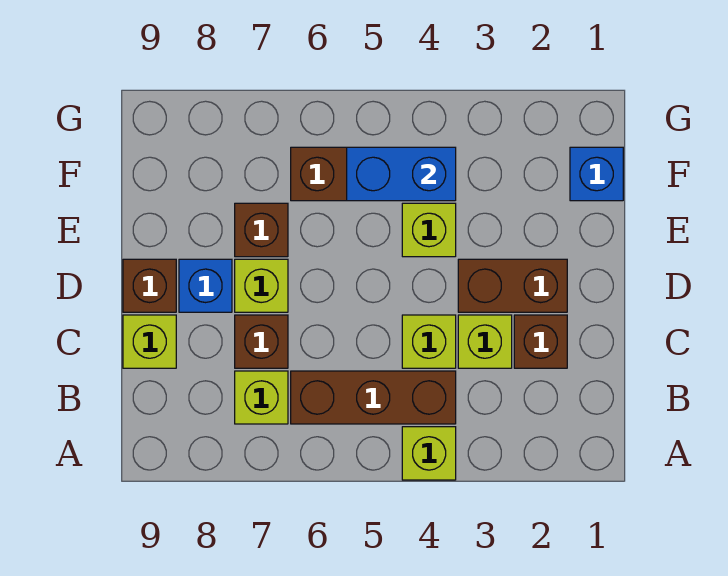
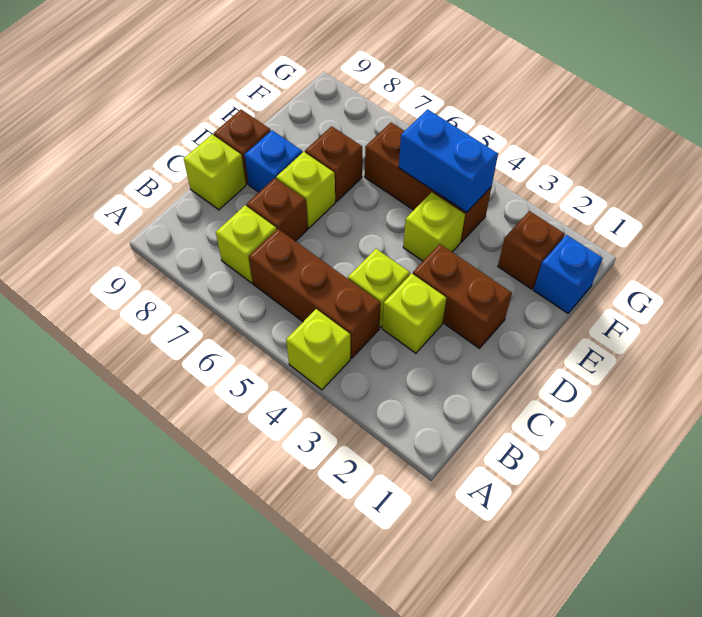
brown brick C2 level 1 -> brown brick F2 level 1

